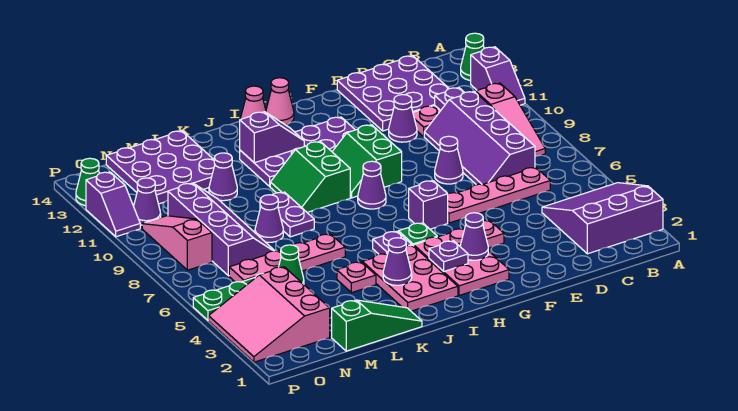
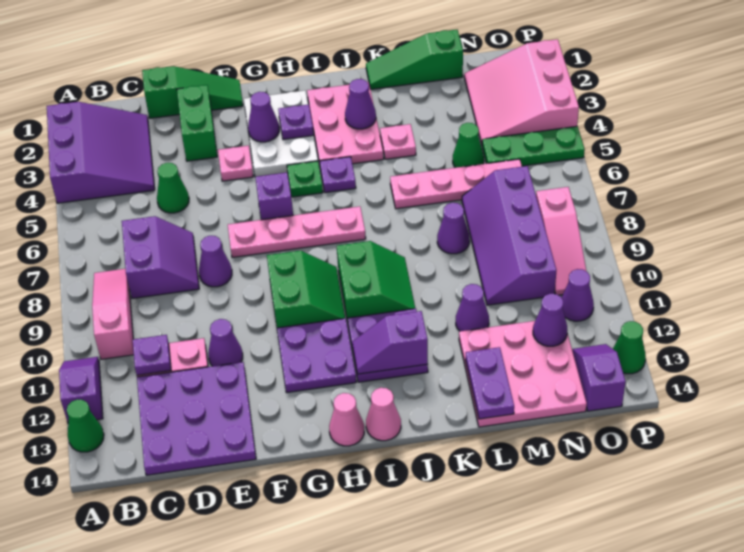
purple slope A2:C4 level 1 top 2 -> purple slope A2:C4 level 1 top A
pink plate C6:F6 level 1 -> pink plate F7:I7 level 1
purple slope C7:D10 level 1 top C -> purple slope C7:D8 level 1 top C
none -> green slope D1:F1 level 1 top D
none -> green cone D5 level 1
none -> green brick E2:E3 level 1
pink plate G2:H4 level 1 -> white plate G2:H4 level 1
purple cone H8 level 1 -> purple cone N12 level 2
purple plate K8:K9 level 1 -> purple plate L13:L14 level 2
purple plate L12:N14 level 1 -> pink plate L12:N14 level 1
pink slope N2:P4 level 1 top N -> pink slope N2:P4 level 1 top P
purple slope P11:P12 level 1 top 12 -> purple slope O13:O14 level 1 top 14

